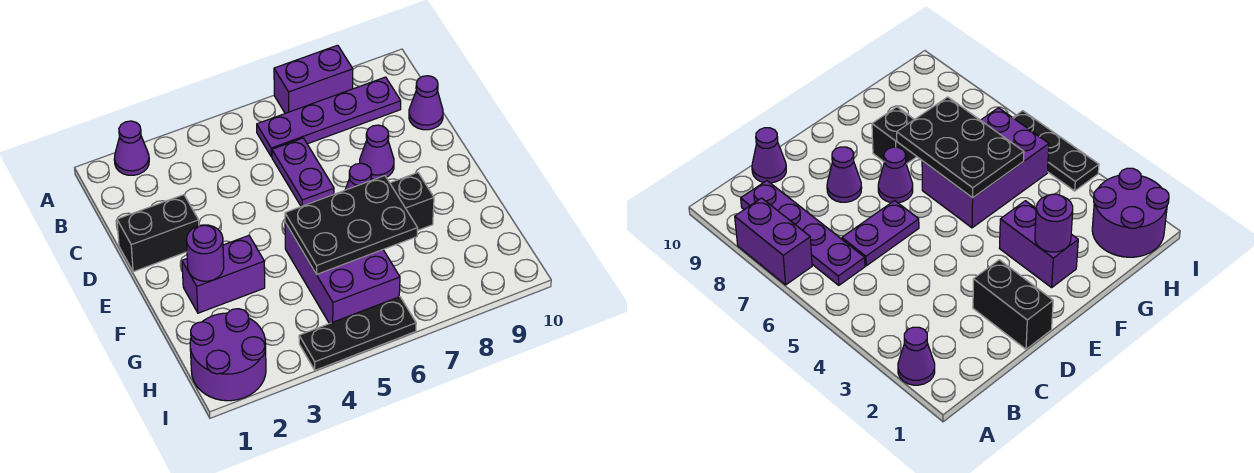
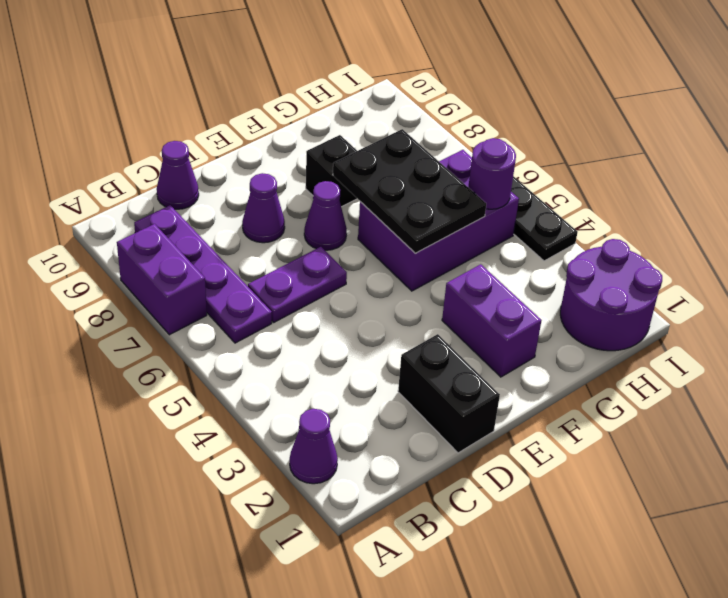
purple round brick F2 level 2 -> purple round brick H5 level 2

